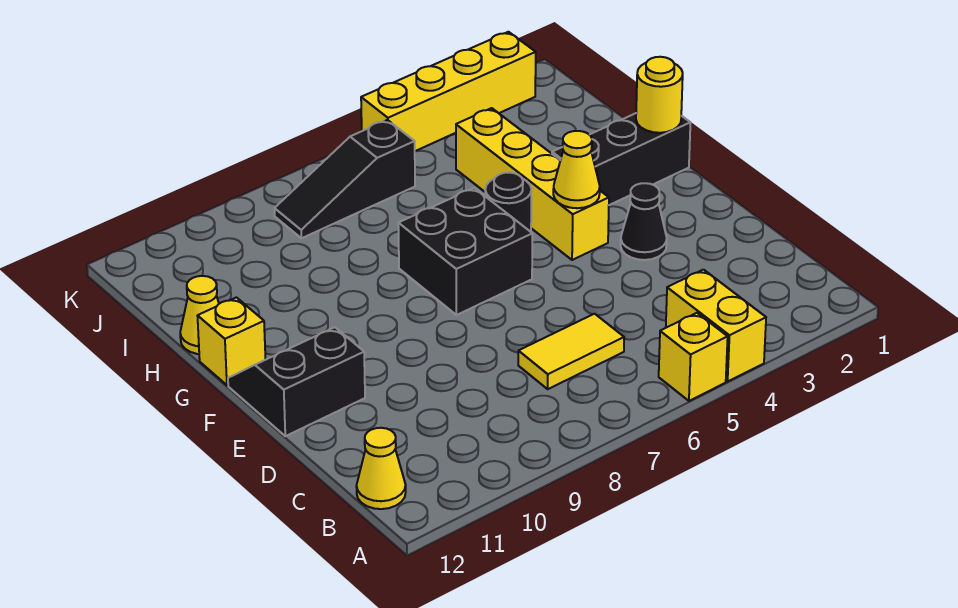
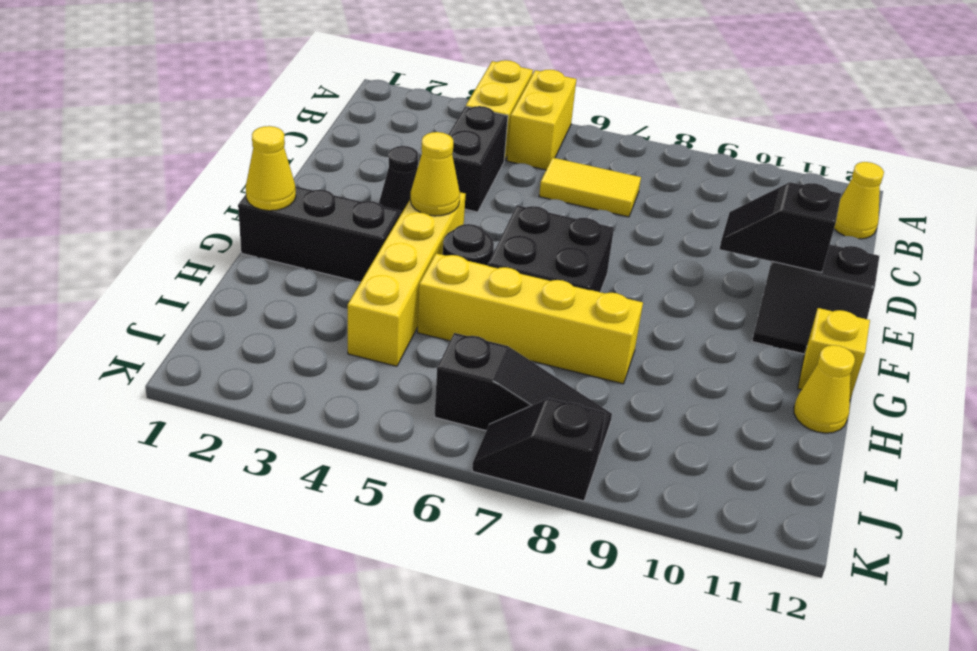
yellow brick A5 level 1 -> yellow brick A5:B5 level 1
none -> black brick C4:D4 level 1
none -> black slope E10:E11 level 2 top 11
yellow round brick G1 level 2 -> yellow cone G1 level 2
yellow brick K2:K5 level 1 -> yellow brick H5:H8 level 1
none -> black slope K7:K8 level 1 top 8

